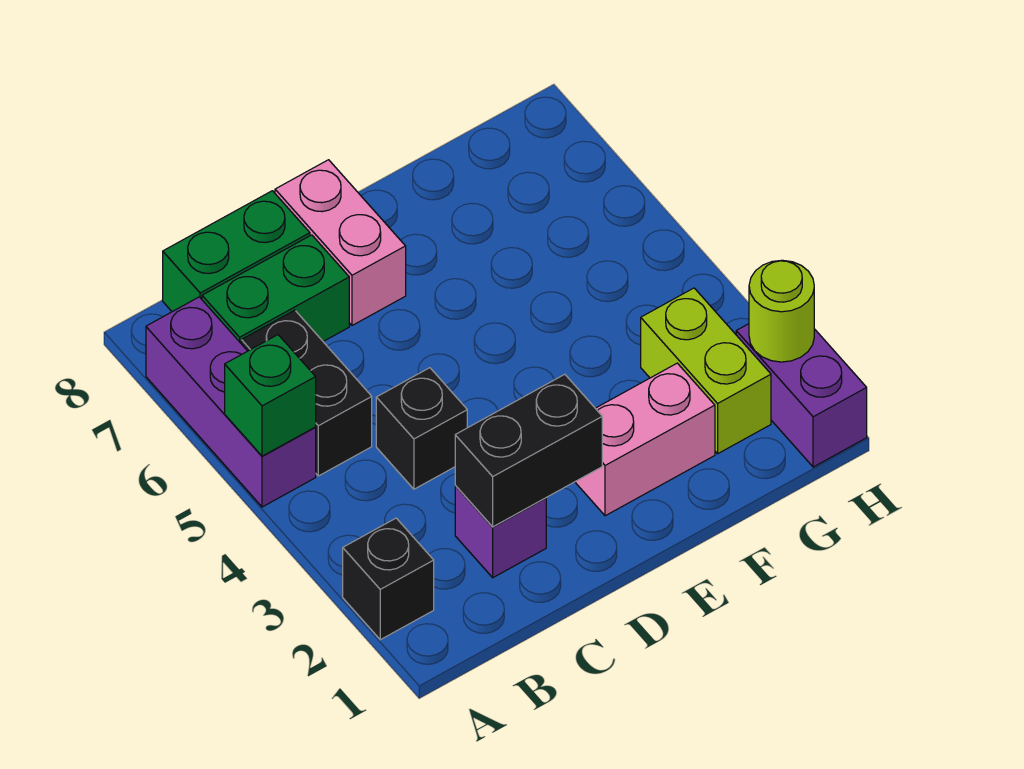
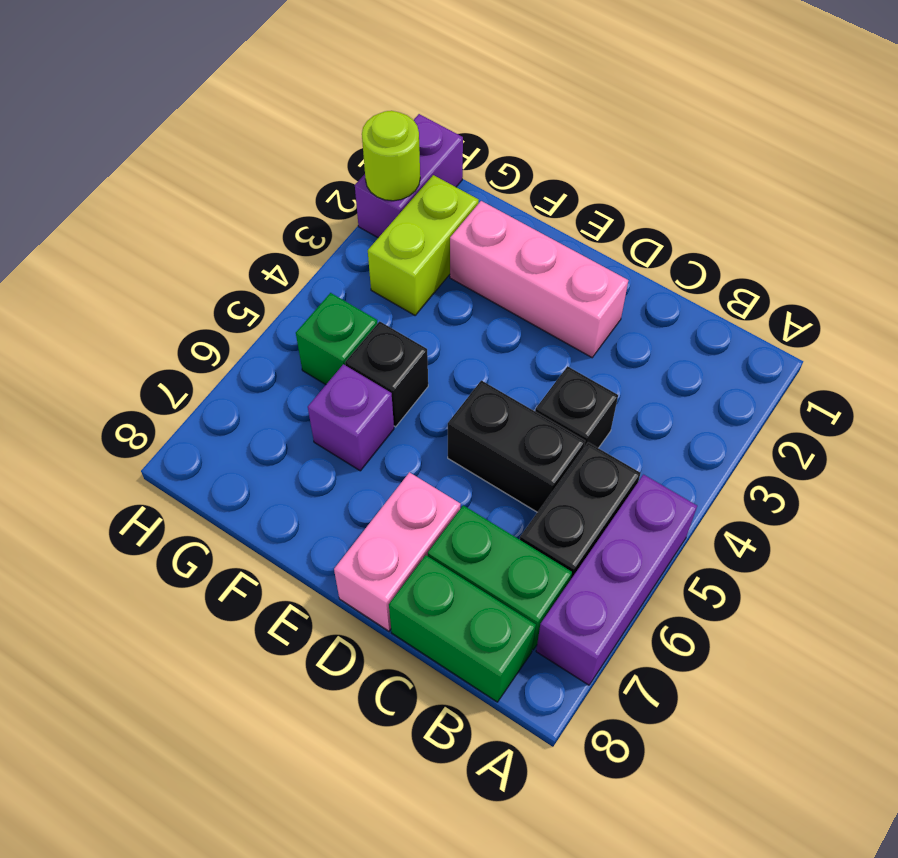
black brick A2 level 1 -> black brick F5 level 1
green brick A5 level 2 -> green brick G5 level 1
purple brick C2 level 1 -> purple brick F6 level 1
black brick C2:D2 level 2 -> black brick C5:D5 level 1
pink brick E2:F2 level 1 -> pink brick D2:F2 level 1

